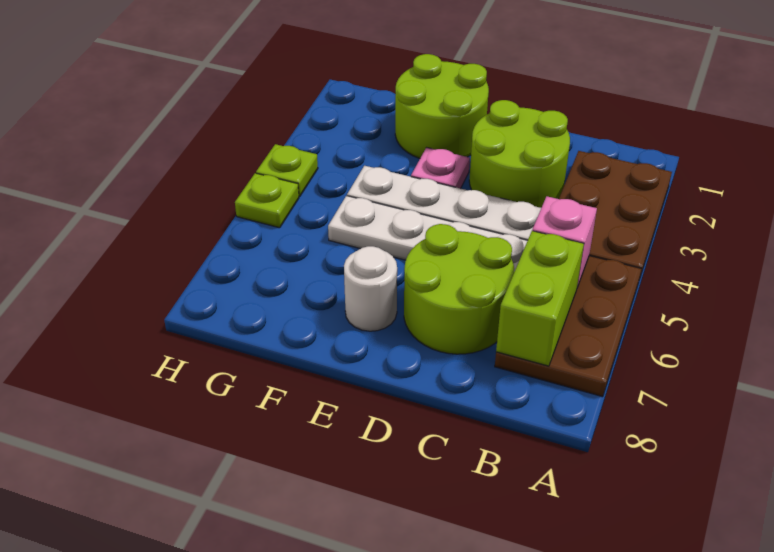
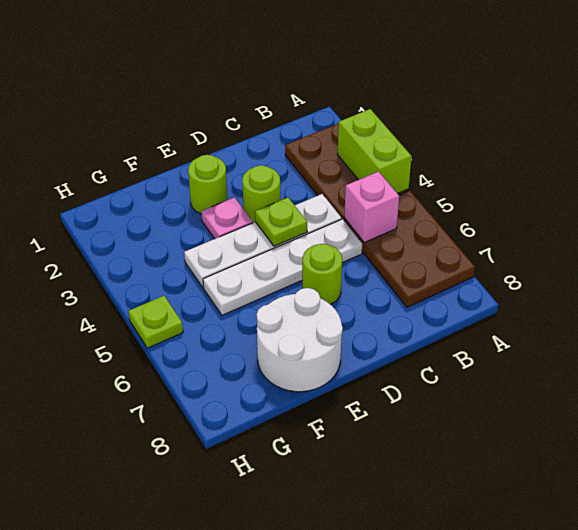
lime brick B6:B7 level 2 -> lime brick A3:A4 level 2
lime round brick C2:D3 level 1 -> lime round brick D3 level 1
lime round brick C6:D7 level 1 -> lime round brick D6 level 1
lime round brick E1:F2 level 1 -> lime round brick E2 level 1
white round brick E7 level 1 -> white round brick E7:F8 level 1
lime plate H4 level 1 -> lime plate D4 level 2

